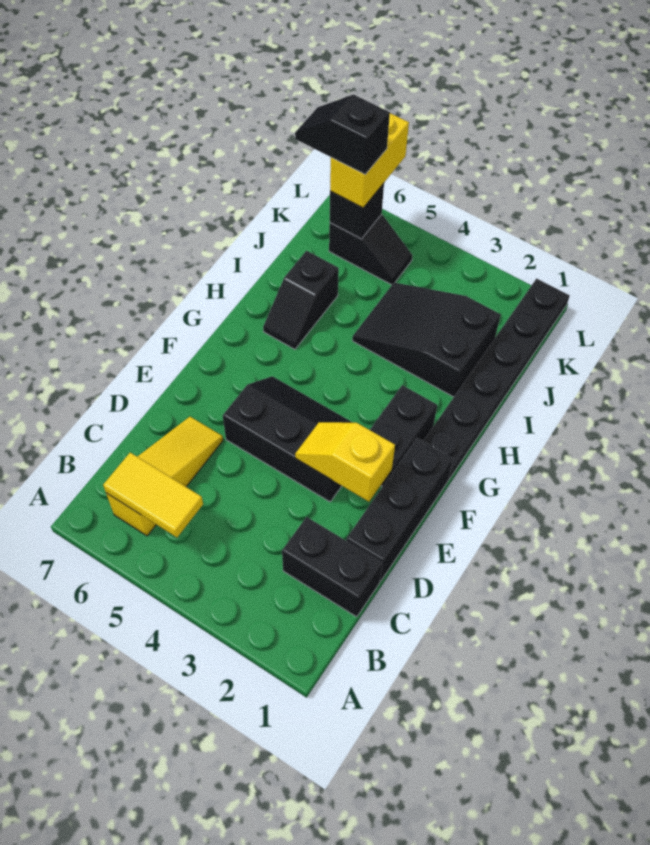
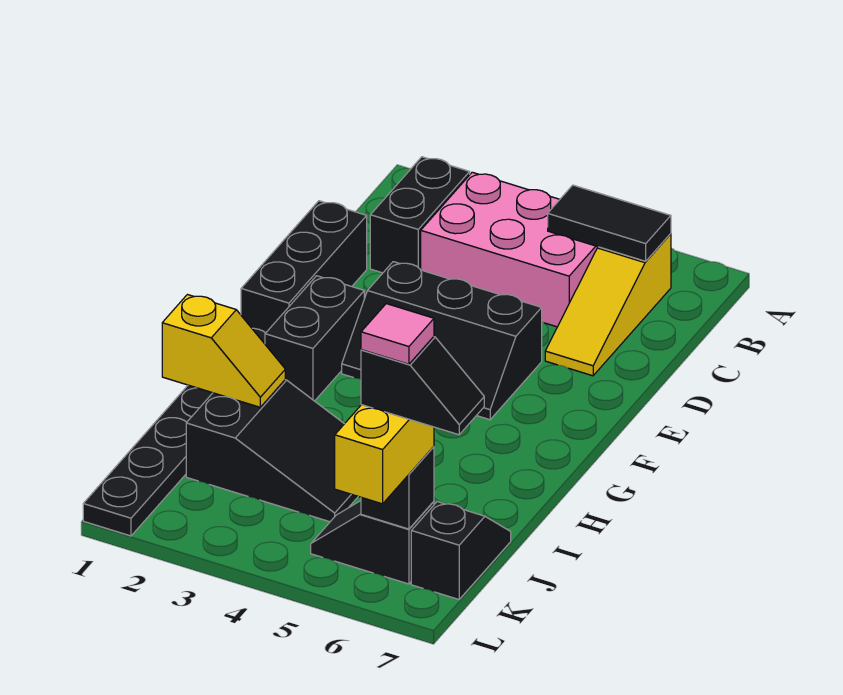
none -> pink brick B3:C5 level 1
yellow tile B5:B6 level 2 -> black tile B5:B6 level 2
black brick C1:C2 level 1 -> black brick B2:C2 level 1
yellow slope E2:E3 level 2 top 2 -> yellow slope I1:I2 level 2 top 1
black slope H6:I6 level 1 top I -> black slope J7:K7 level 1 top K
none -> pink tile K6 level 5

